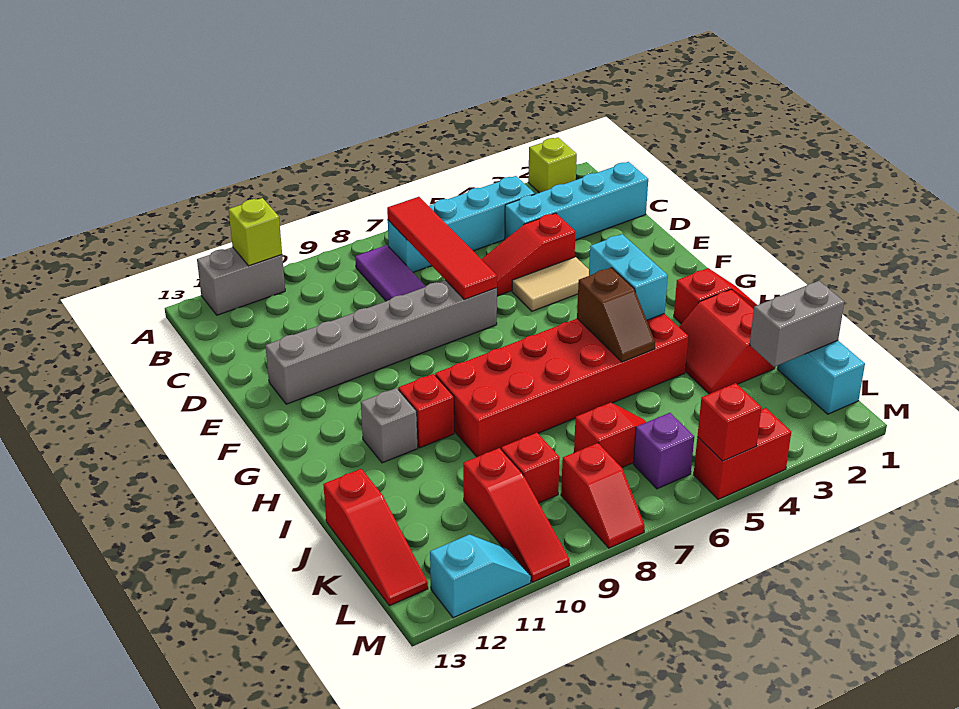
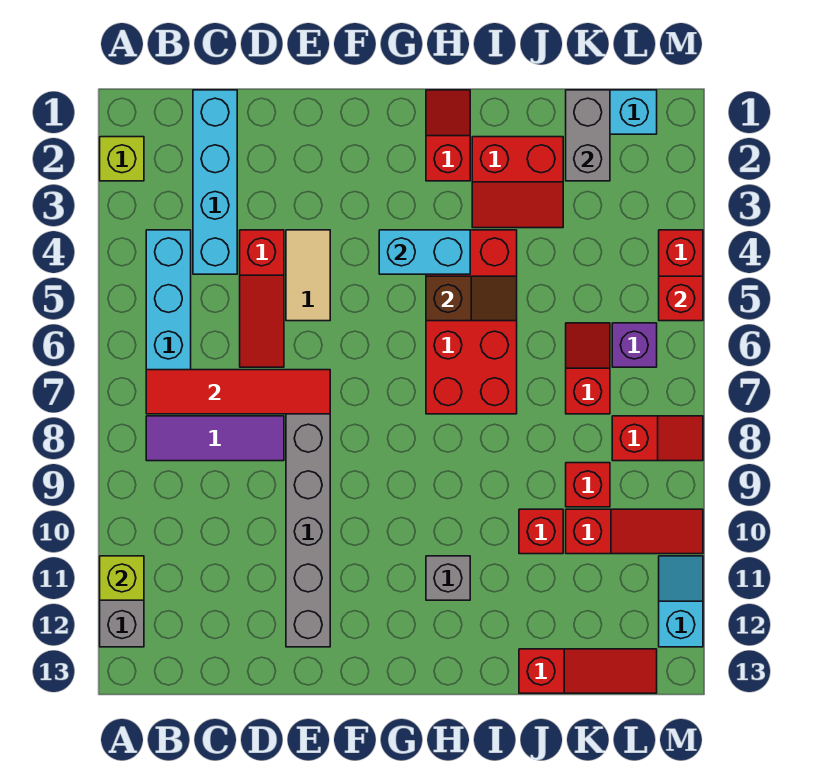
red brick H4:I9 level 1 -> red brick H4:I7 level 1
red brick H10 level 1 -> red brick J10 level 1

